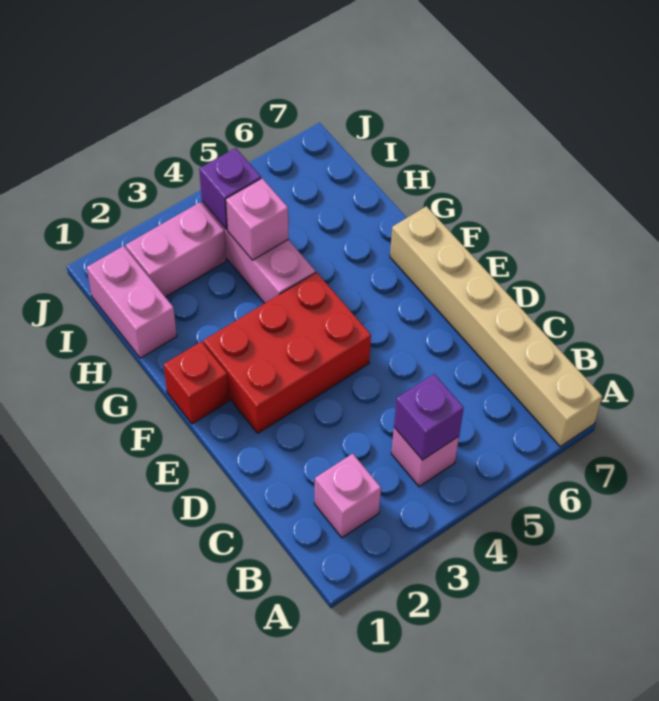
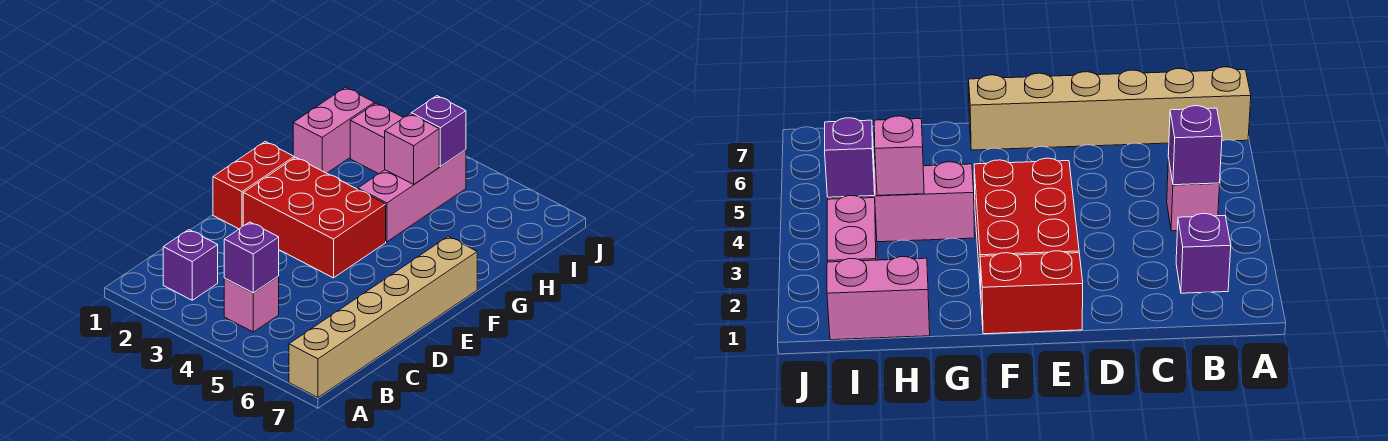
pink brick B2 level 1 -> purple brick B2 level 1
red brick F1 level 1 -> red brick E1:F1 level 1

